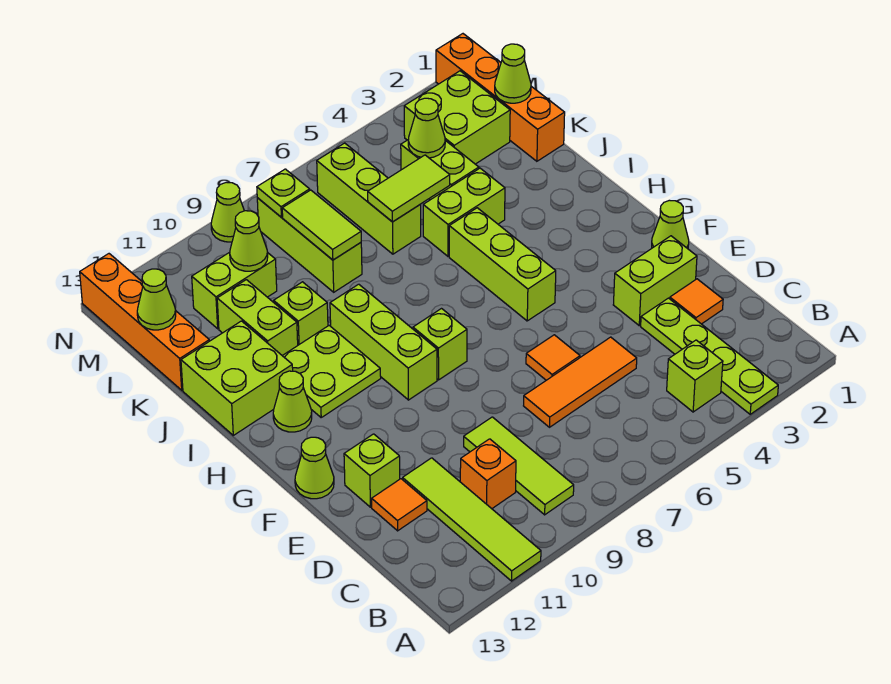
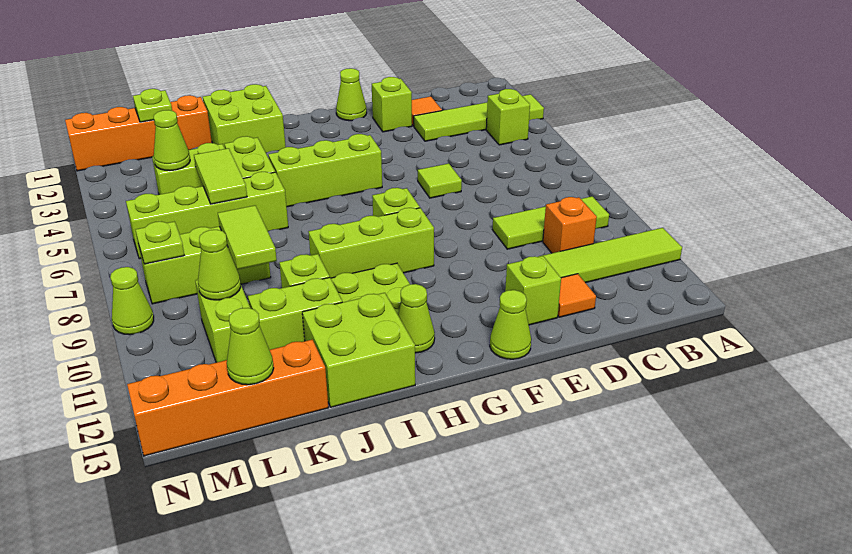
lime plate A3:D3 level 1 -> lime tile A3:D3 level 1
orange tile D5:D7 level 1 -> none
lime brick E2:E3 level 1 -> lime brick E2 level 1
orange tile E6 level 1 -> lime tile E6 level 1
lime brick K6:M6 level 1 -> lime brick J6:M6 level 1
lime tile K8:L8 level 2 -> lime tile K8:K9 level 2
lime cone L1 level 2 -> lime plate L1 level 2
lime brick L2:M3 level 1 -> lime brick I1:J2 level 1

